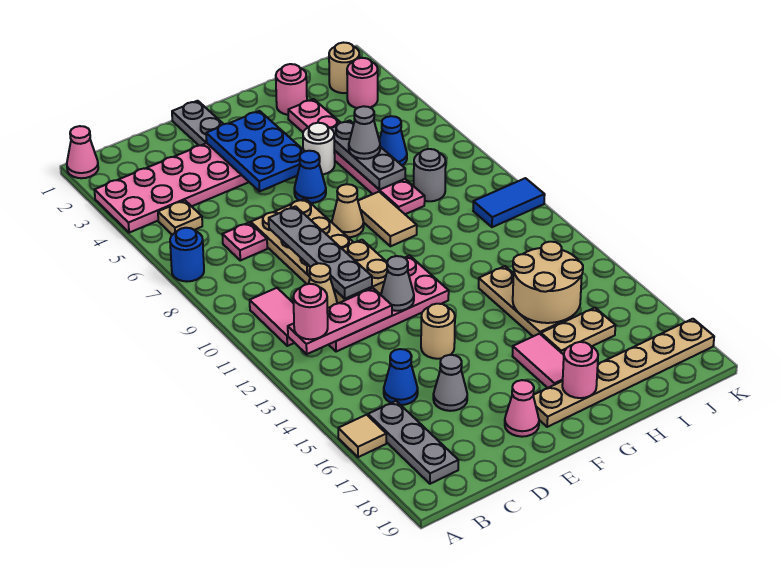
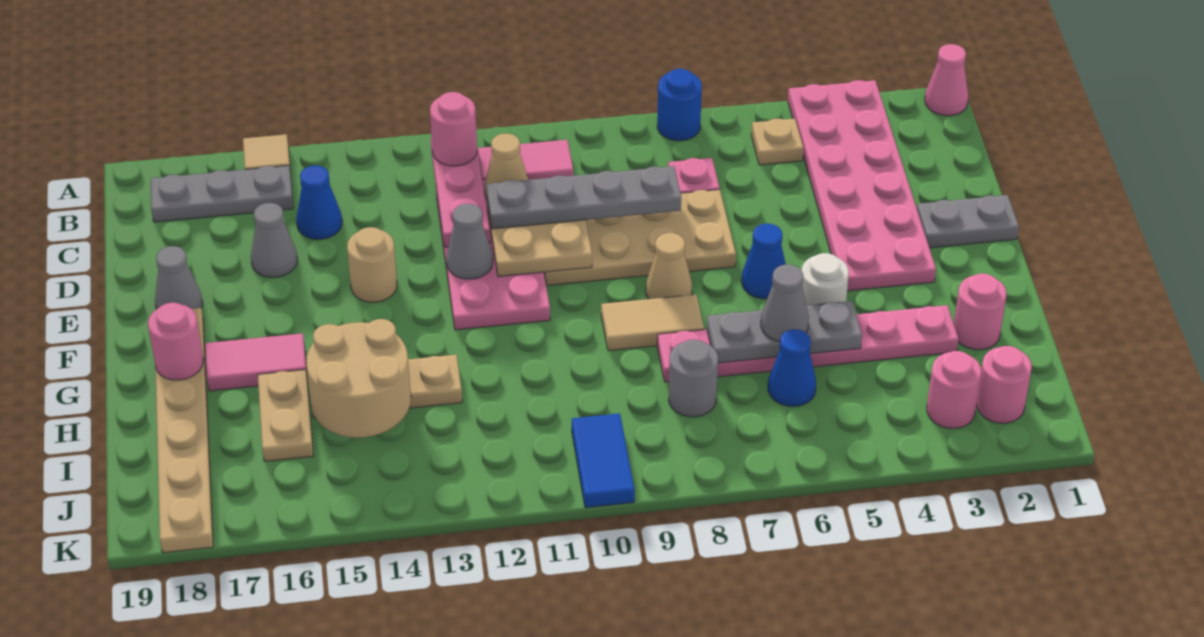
blue plate E3:F5 level 2 -> none
pink cone E18 level 1 -> grey cone E18 level 1
tan round brick J2 level 1 -> pink round brick J2 level 1

